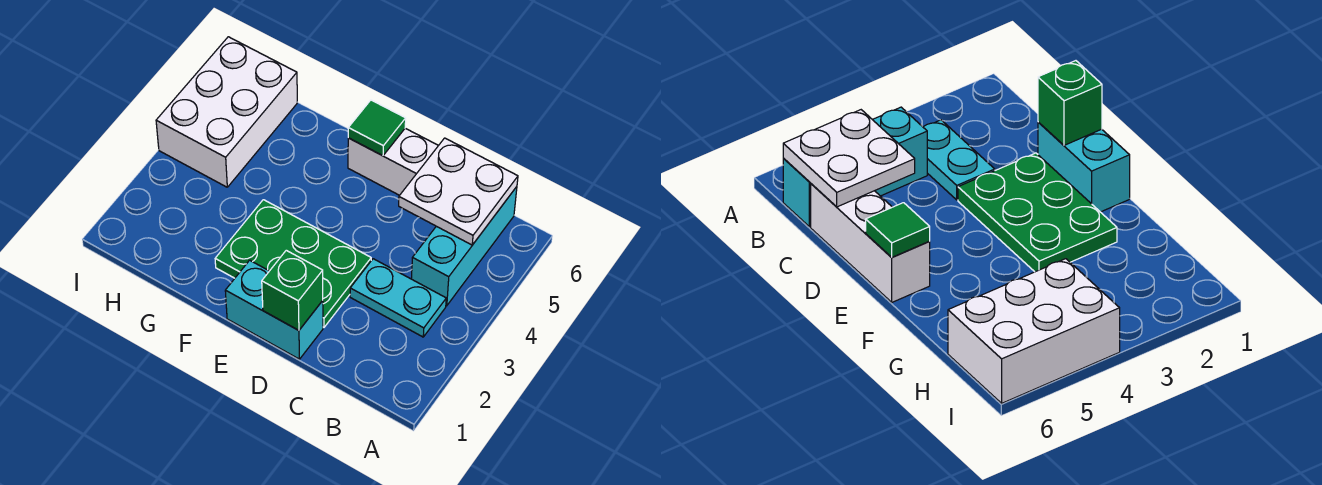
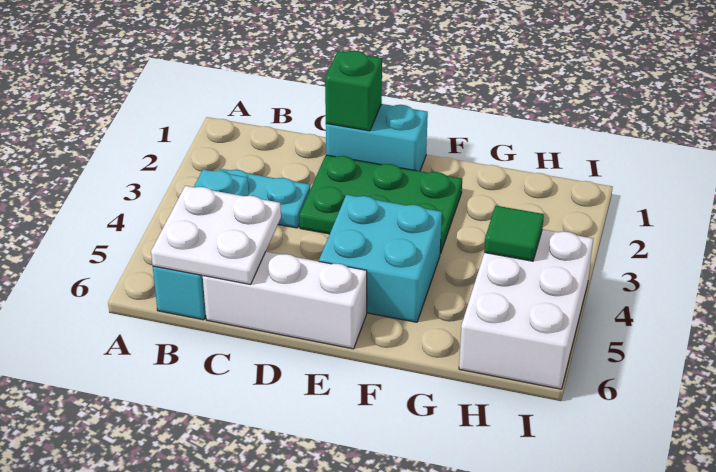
none -> cyan brick E4:F5 level 1
green tile E6 level 2 -> green tile H4 level 2

